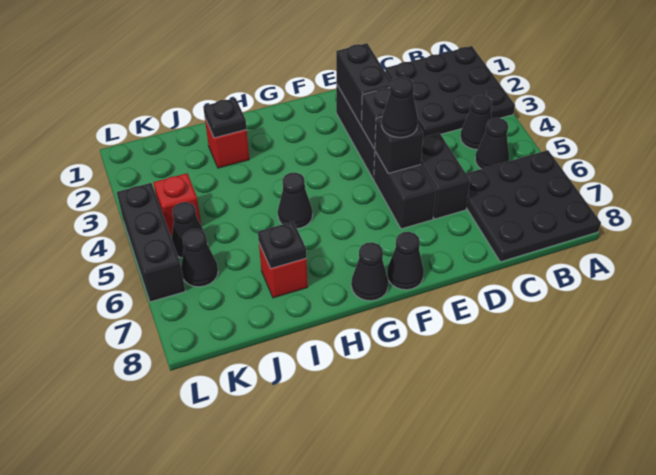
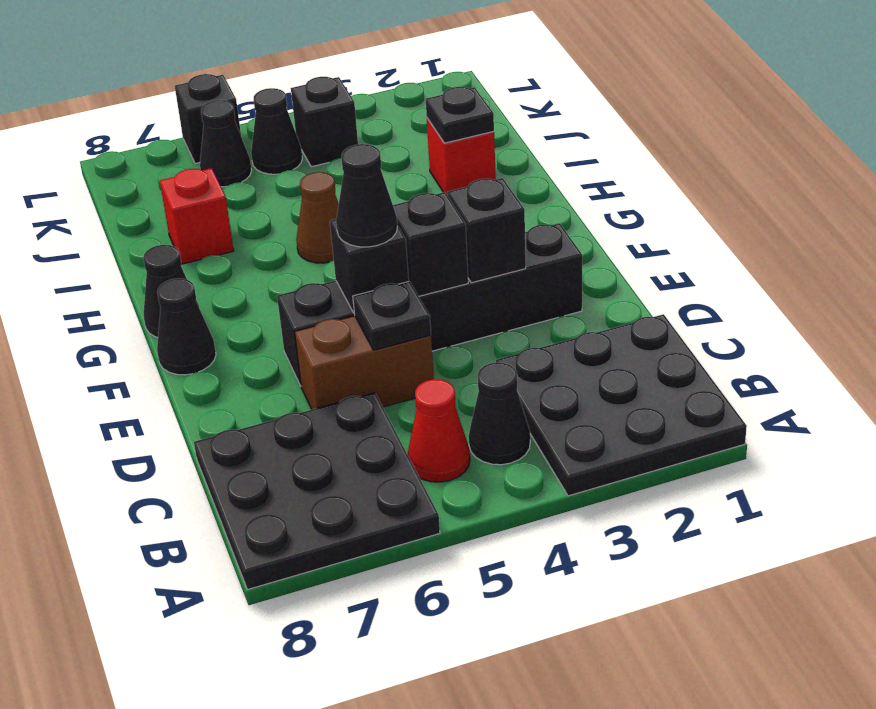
black cone B5 level 1 -> red cone B5 level 1
black brick D5:D6 level 1 -> brown brick D5:D6 level 1
black brick E2:E3 level 2 -> black brick E3 level 2
black cone H5 level 1 -> brown cone H5 level 1
black plate I7 level 2 -> black plate D5 level 2
red brick K4 level 1 -> black brick K4 level 1
black brick L4:L6 level 1 -> black brick L6 level 1

